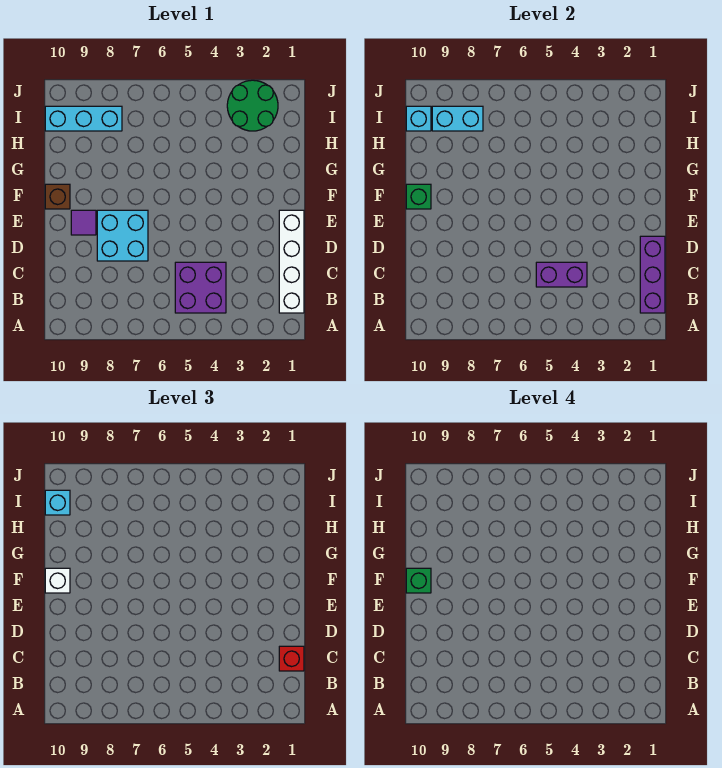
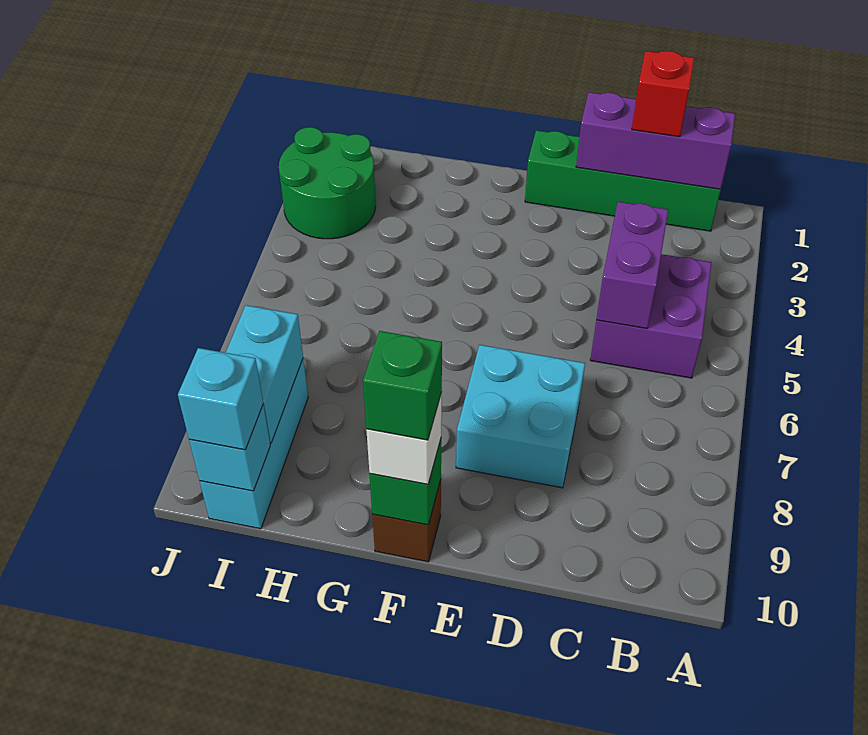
white brick B1:E1 level 1 -> green brick B1:E1 level 1
purple tile E9 level 1 -> none

